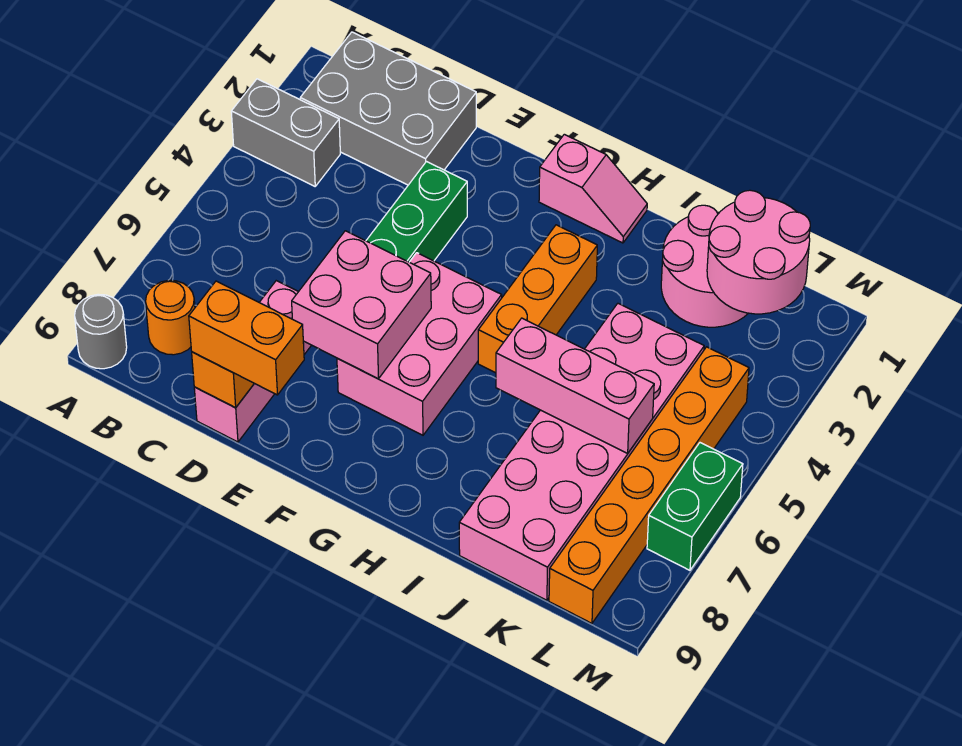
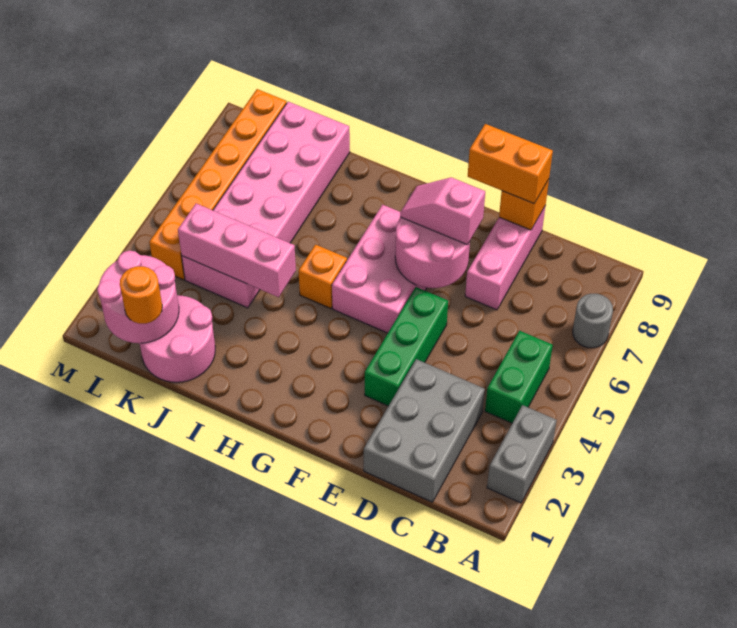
grey brick A3:B3 level 1 -> grey brick A2:A3 level 1
grey round brick A9 level 1 -> grey round brick A7 level 1
grey brick B1:D2 level 1 -> grey brick C1:D3 level 1
orange round brick B8 level 1 -> orange round brick K1 level 3
pink brick E6:F7 level 2 -> pink round brick E6:F7 level 2
pink slope G1:H1 level 1 top G -> pink slope E7:F7 level 3 top E
orange brick H3:H5 level 1 -> orange brick H5 level 1
pink brick I6:K6 level 2 -> pink brick I4:K4 level 2
green brick M6:M7 level 1 -> green brick B4:B5 level 1

